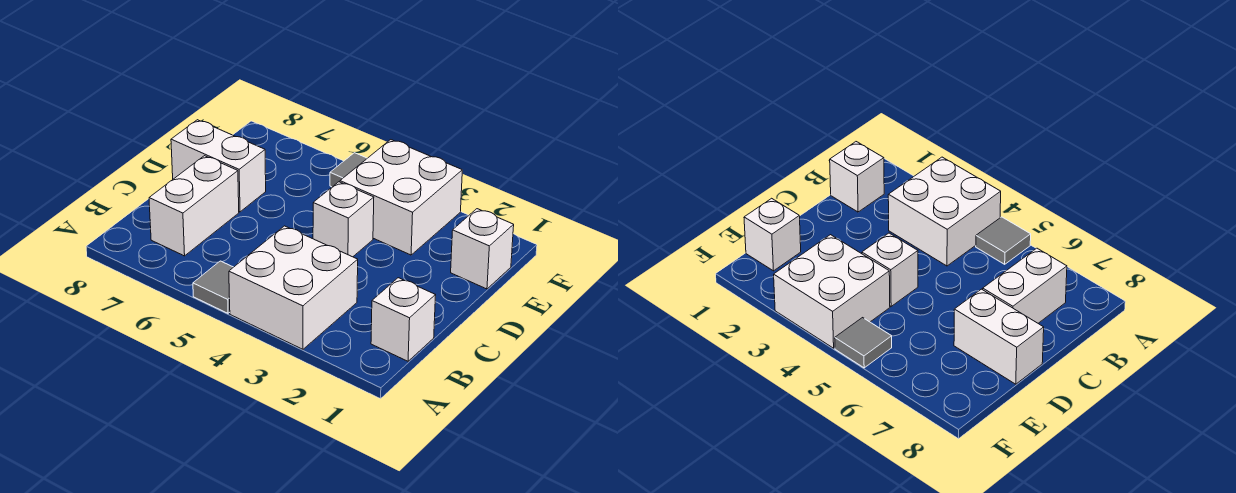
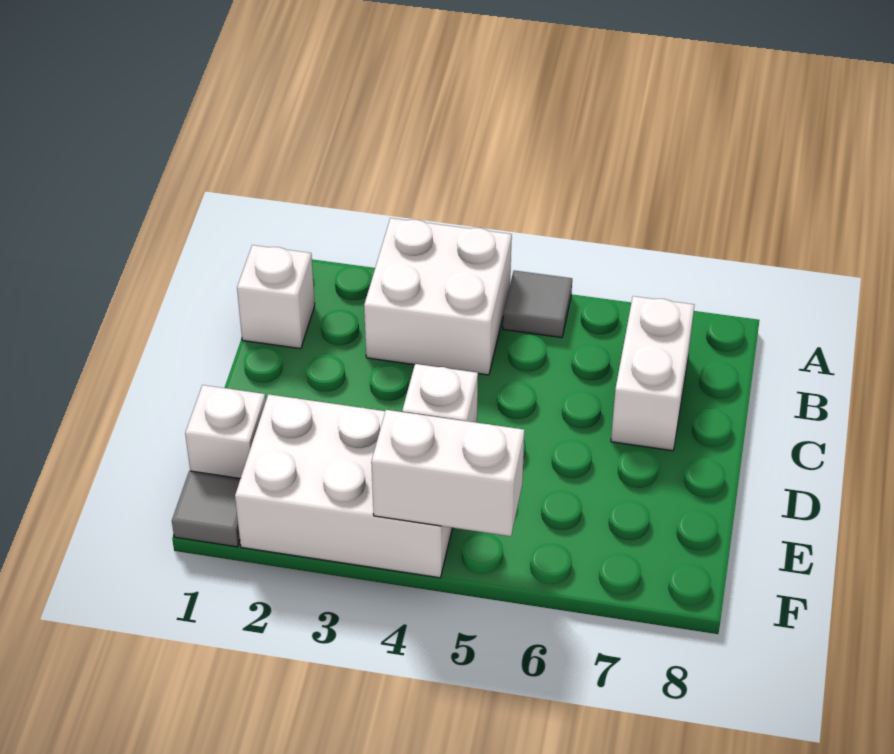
white brick D7:D8 level 1 -> white brick F4:F5 level 2
white brick E3:F4 level 1 -> white brick E2:F4 level 1
grey tile F5 level 1 -> grey tile F1 level 1

